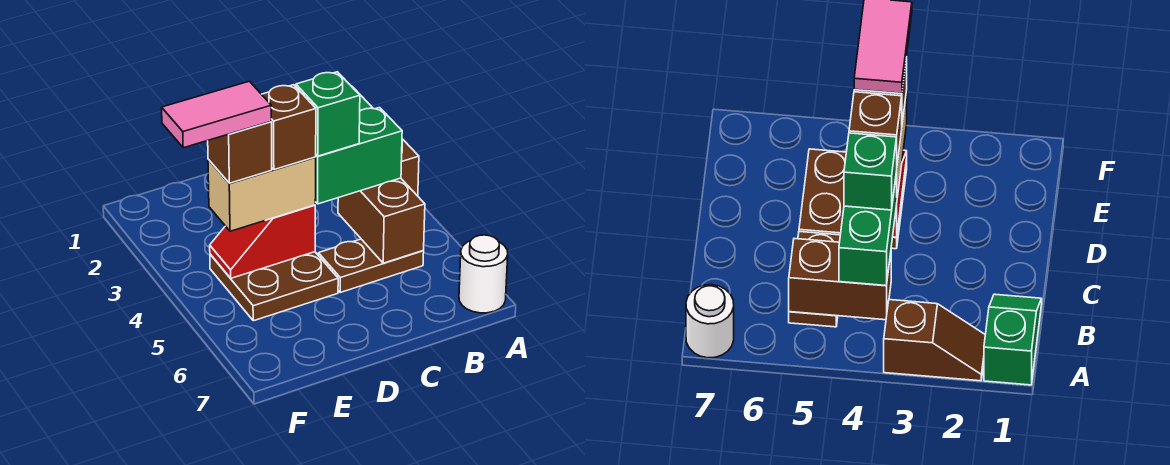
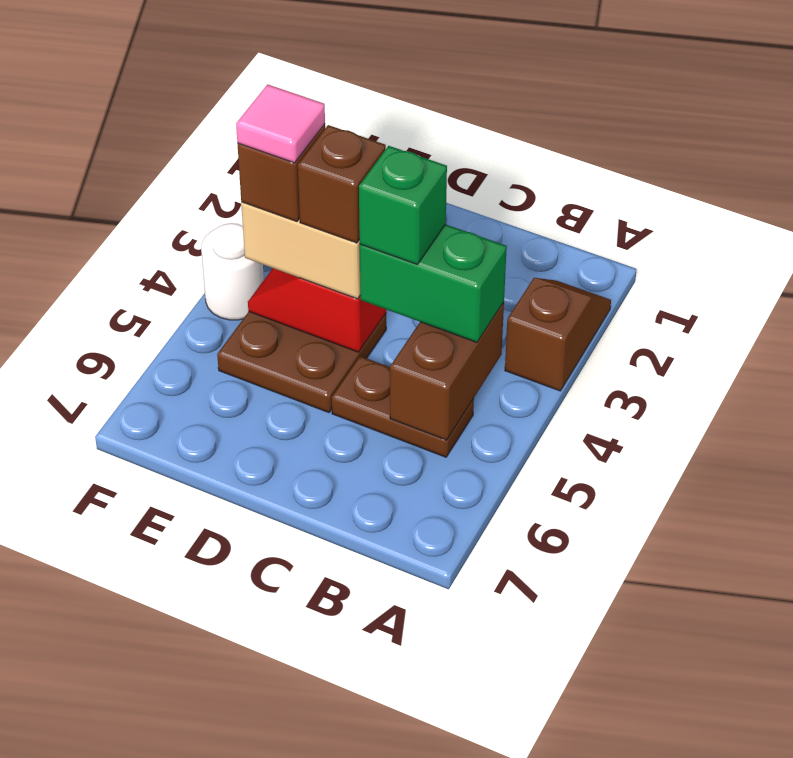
green slope A1:B1 level 1 top A -> none
white round brick A7 level 1 -> white round brick F4 level 1
pink tile E4:F4 level 5 -> pink tile E4 level 5

